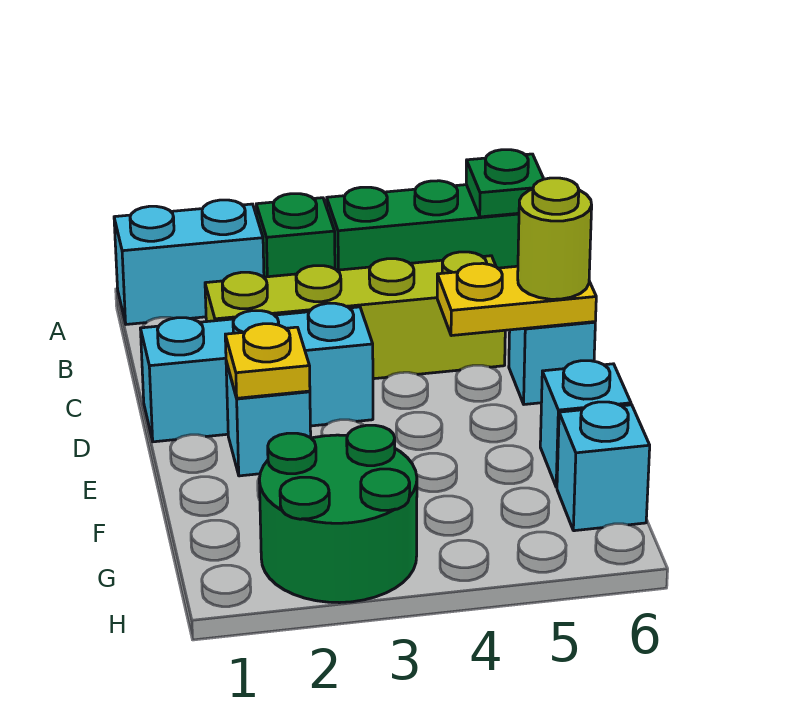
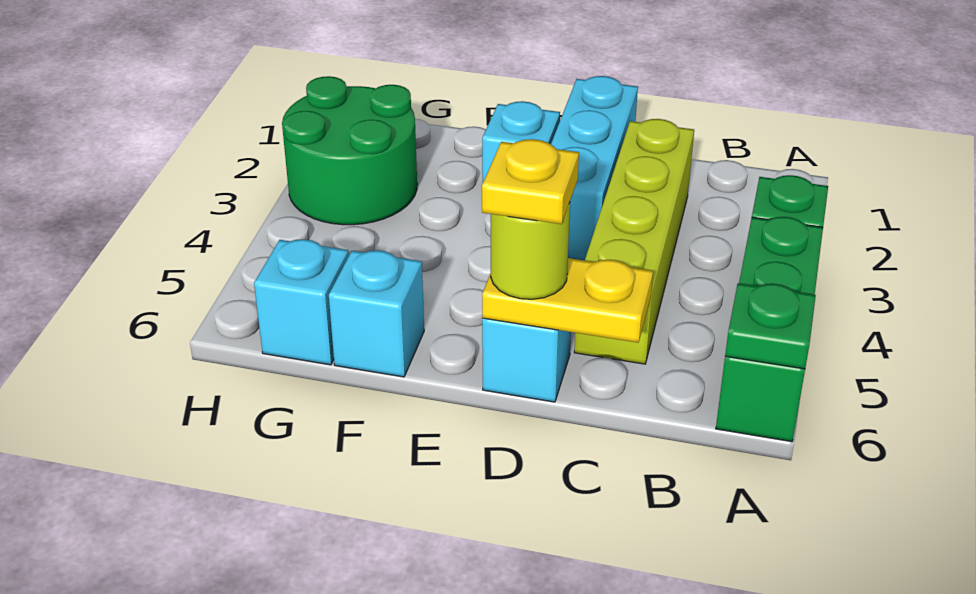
cyan brick A1:A2 level 1 -> none
yellow plate D5:D6 level 2 -> yellow plate C6:D6 level 2
yellow plate E2 level 2 -> yellow plate D6 level 4

